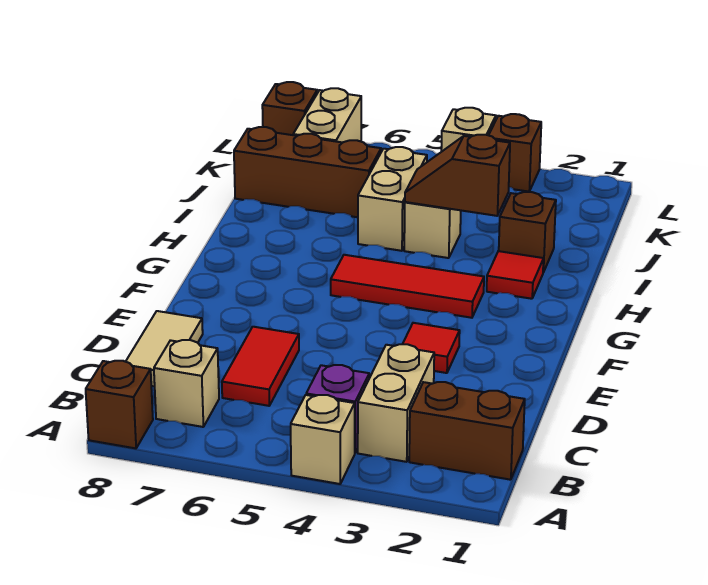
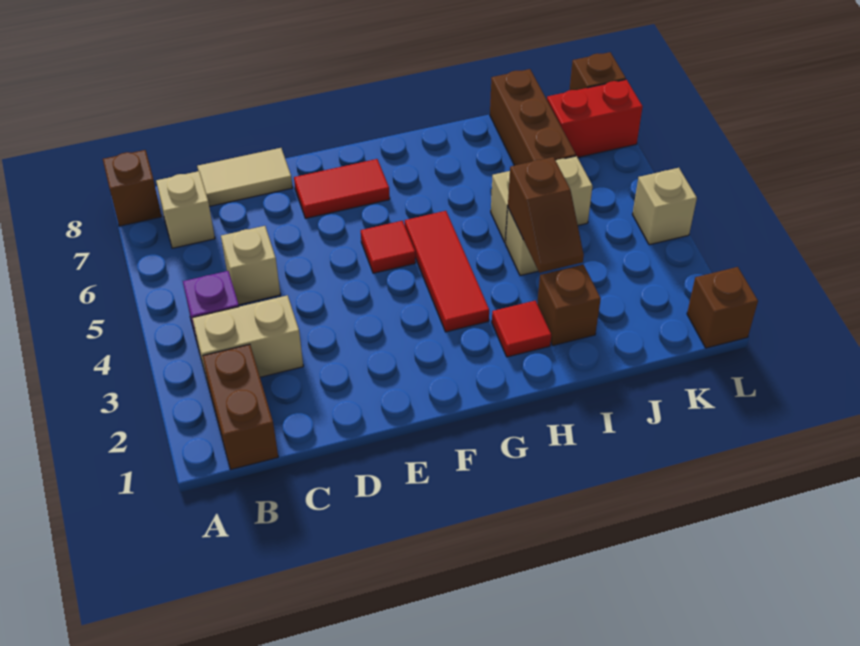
tan brick A4 level 1 -> tan brick C5 level 1
red tile C6:D6 level 1 -> red tile E7:F7 level 1
red tile E3 level 1 -> red tile F5 level 1
brown slope I3:I4 level 2 top 3 -> brown slope I3:I4 level 2 top 4
tan brick K7:L7 level 1 -> red brick K7:L7 level 1
brown brick L3 level 1 -> brown brick L1 level 1

